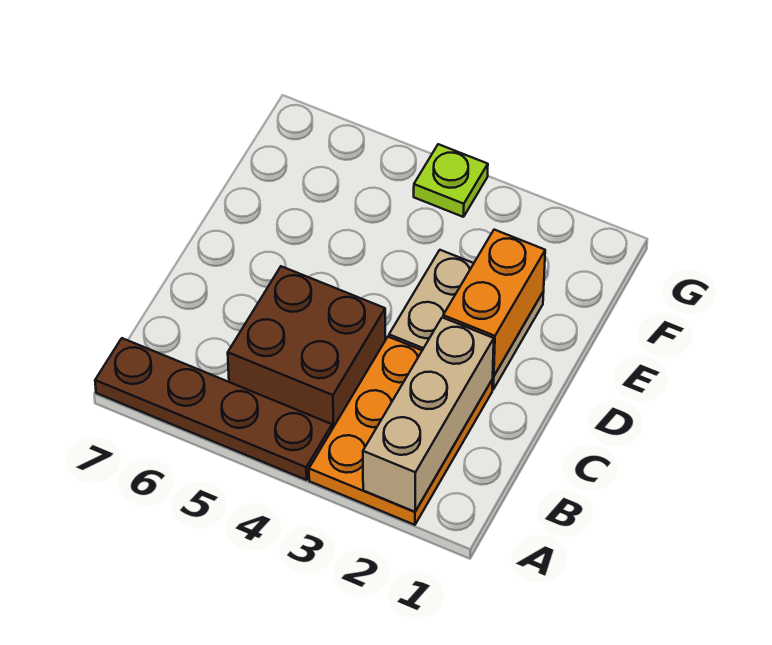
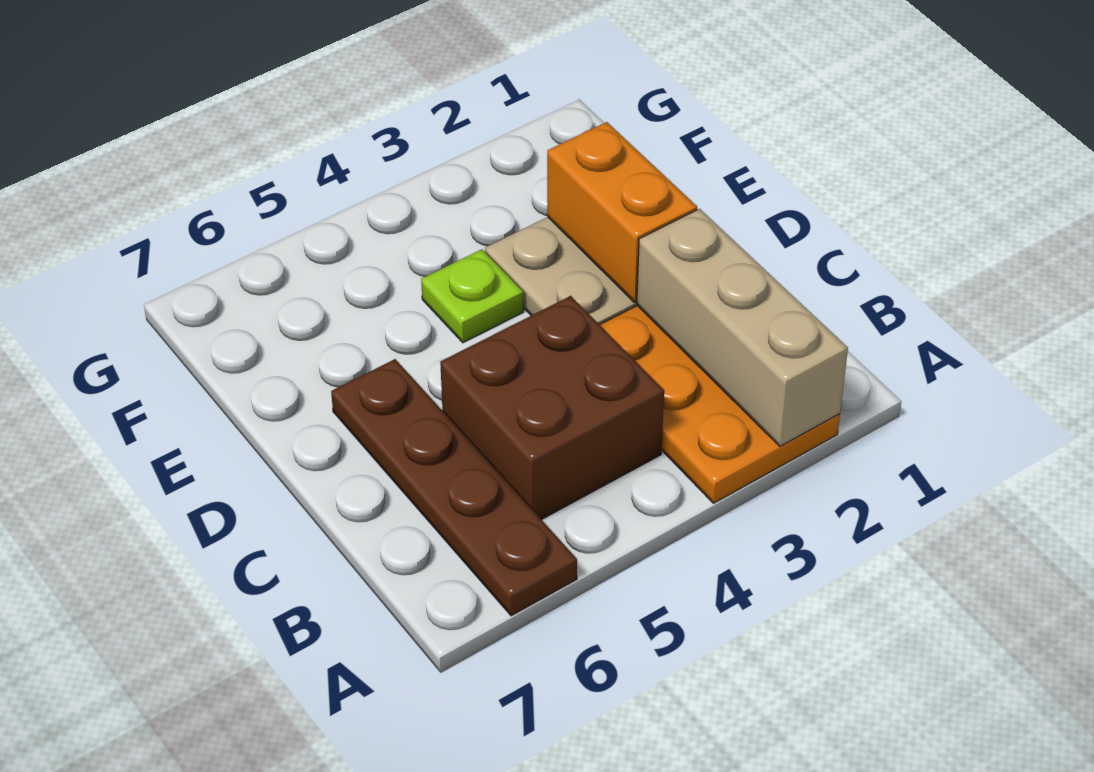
brown plate A4:A7 level 1 -> brown plate A6:D6 level 1
lime plate G4 level 1 -> lime plate E4 level 1

